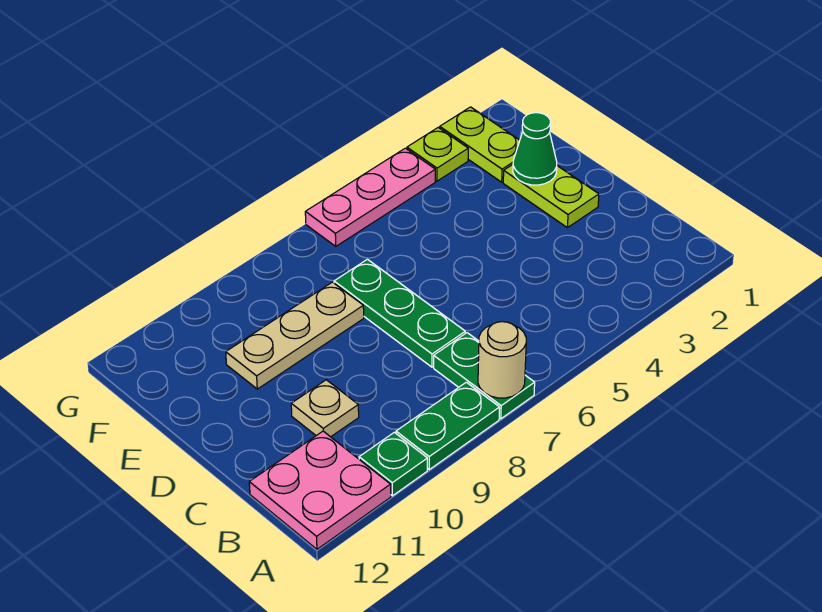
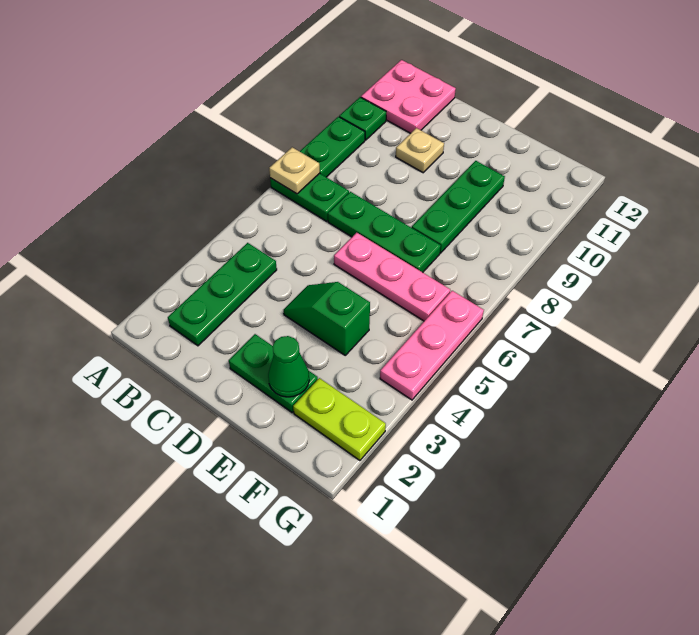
tan round brick A7 level 2 -> tan plate A7 level 2
none -> green plate B2:B4 level 1
lime plate D2:E2 level 1 -> green plate D2:E2 level 1
none -> green slope D4:E4 level 1 top E
none -> pink plate D6:F6 level 1
tan plate E8:E10 level 1 -> green plate E8:E10 level 1
lime plate G3 level 1 -> none

